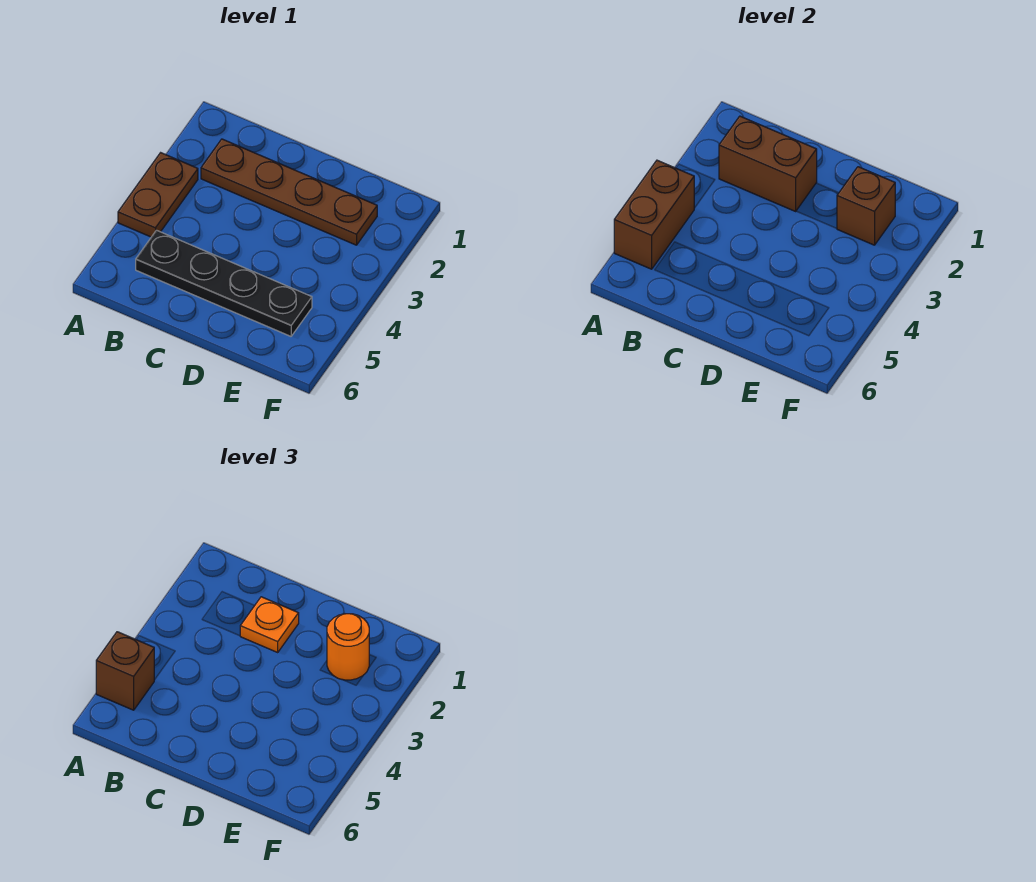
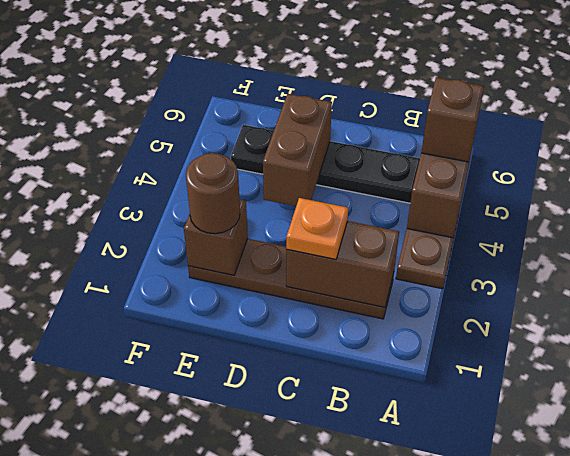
none -> brown brick D4:D5 level 2
orange round brick E2 level 3 -> brown round brick E2 level 3

